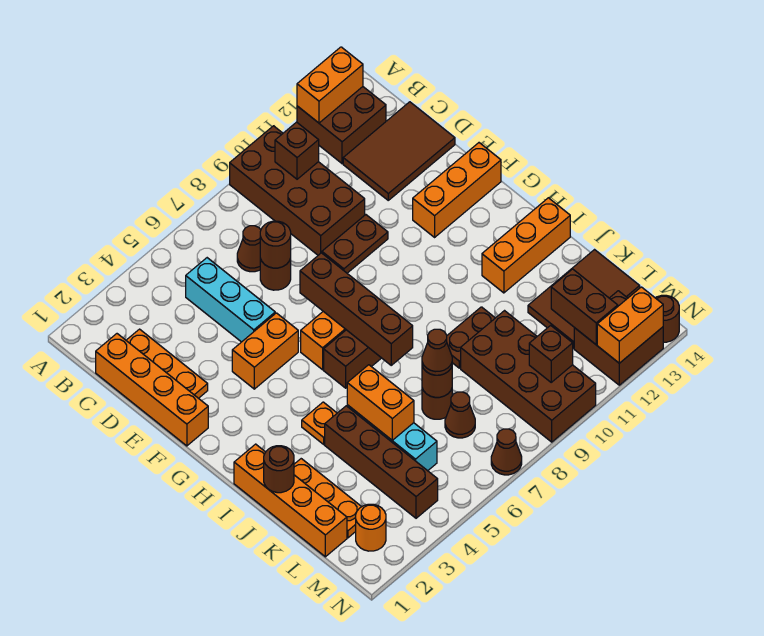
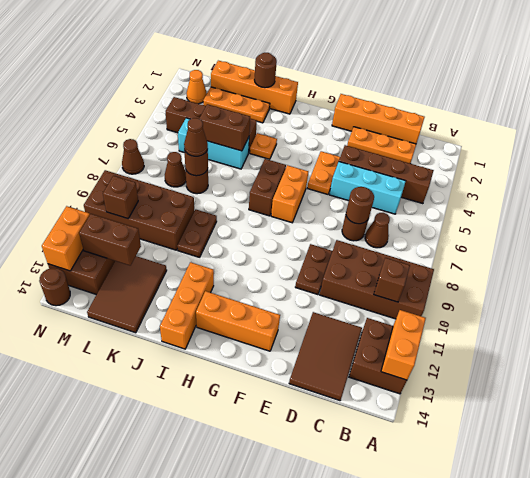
orange brick F4:F5 level 1 -> orange plate F4:F5 level 1
brown brick F7:I7 level 2 -> brown brick B4:E4 level 1
orange brick F12:F14 level 1 -> orange brick F13:H13 level 1
orange brick J5:K5 level 2 -> brown brick J5:K5 level 2
orange round brick M2 level 1 -> orange cone M2 level 1

